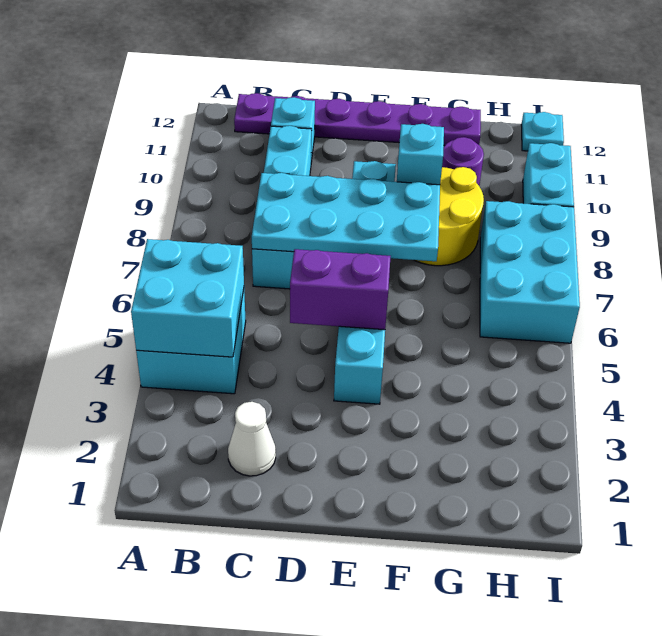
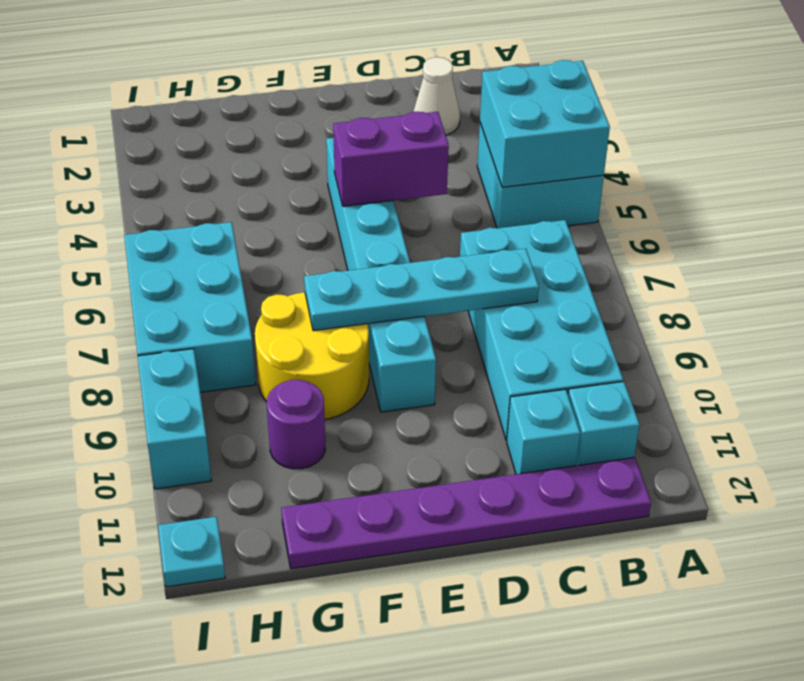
cyan brick C7:C10 level 1 -> cyan brick B7:C10 level 1
cyan plate C7:F8 level 2 -> cyan plate C8:F8 level 2
cyan brick F9 level 2 -> cyan brick B11 level 1

